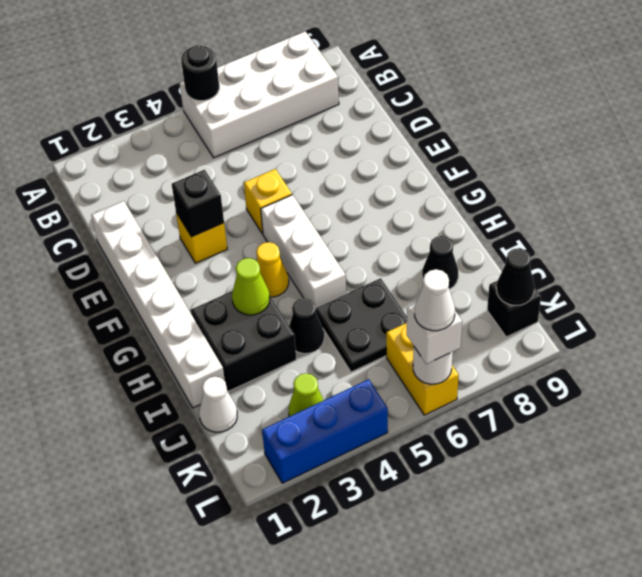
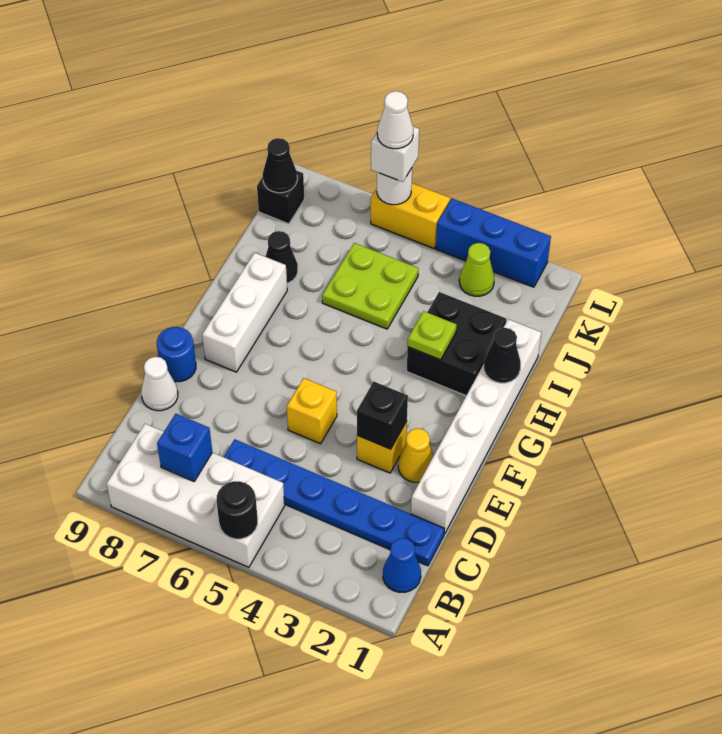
none -> blue cone B1 level 1
none -> blue brick B7 level 2
none -> blue plate C1:C6 level 1
none -> blue round brick E9 level 1
white brick F5:H5 level 1 -> white brick F8:H8 level 1
yellow cone G4 level 1 -> yellow cone E2 level 1
lime cone H3 level 2 -> lime plate H3 level 2
black cone I4 level 1 -> black cone H1 level 2
black plate I5:J6 level 1 -> lime plate I5:J6 level 1
white cone J1 level 1 -> white cone D9 level 1
yellow brick K6:L6 level 1 -> yellow brick L5:L6 level 1

